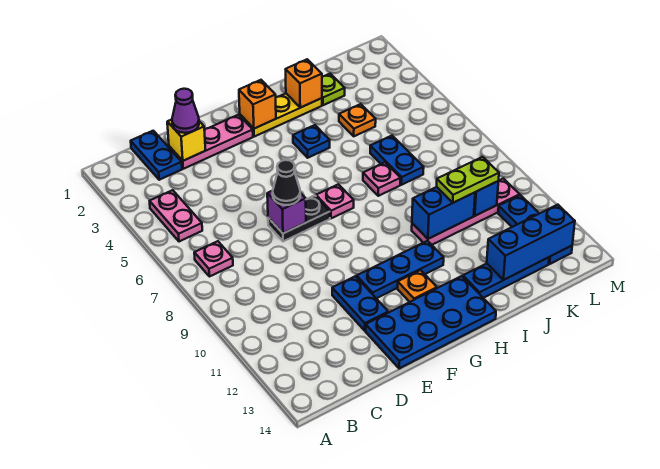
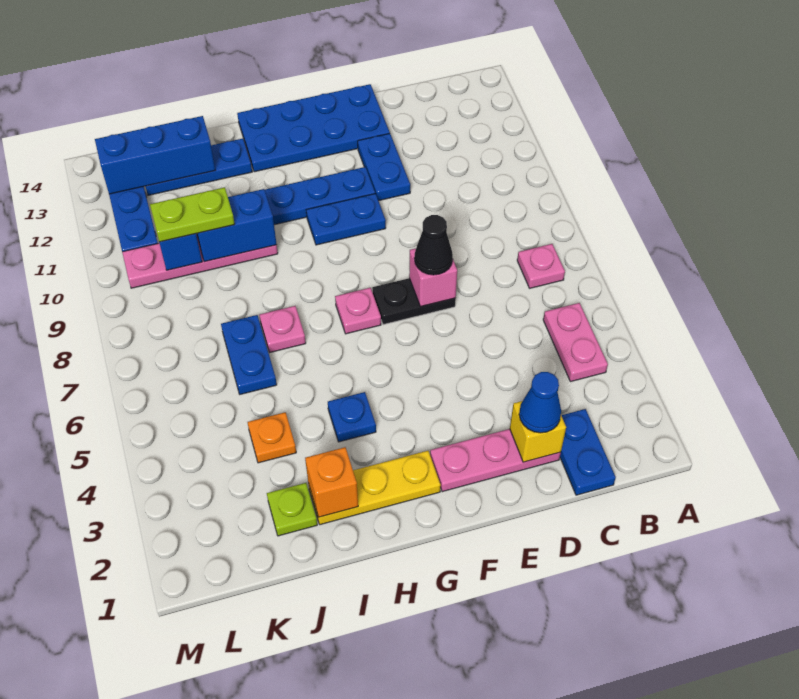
purple cone D2 level 3 -> blue cone D2 level 3
purple brick E7 level 2 -> pink brick E7 level 2
none -> blue plate F10:G10 level 1
orange brick G2 level 2 -> none
orange plate G12 level 1 -> none

